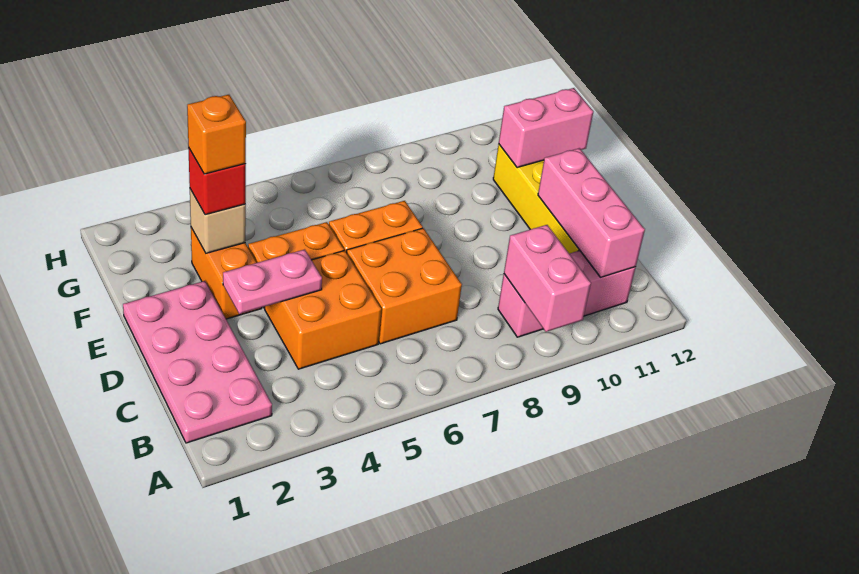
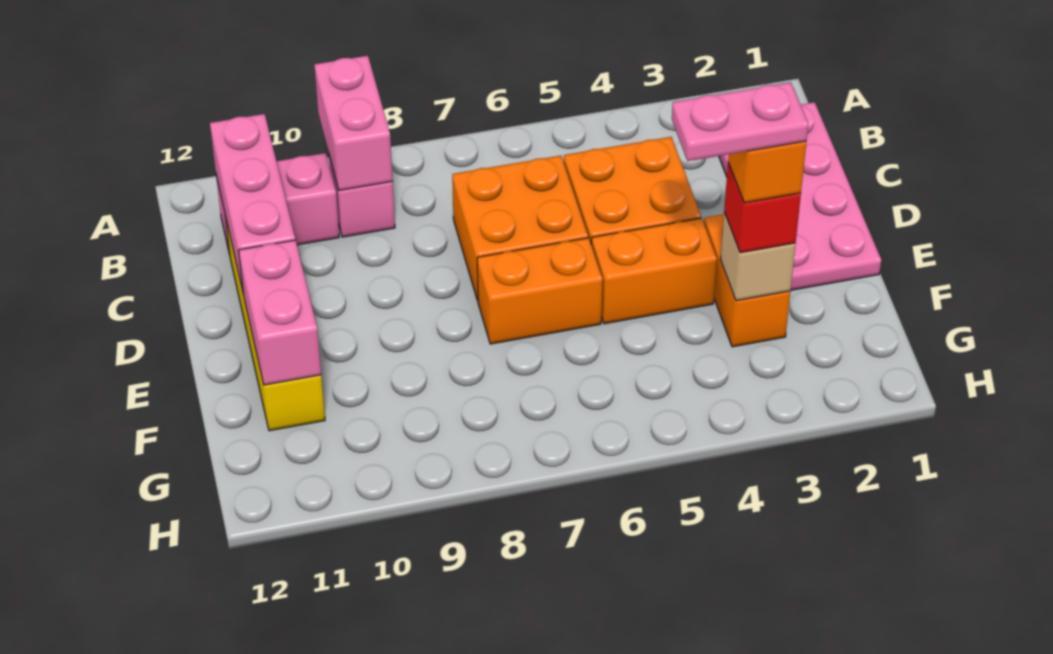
pink plate D3:D4 level 2 -> pink plate F3:F4 level 5
pink brick F11:F12 level 2 -> pink brick E11:F11 level 2

